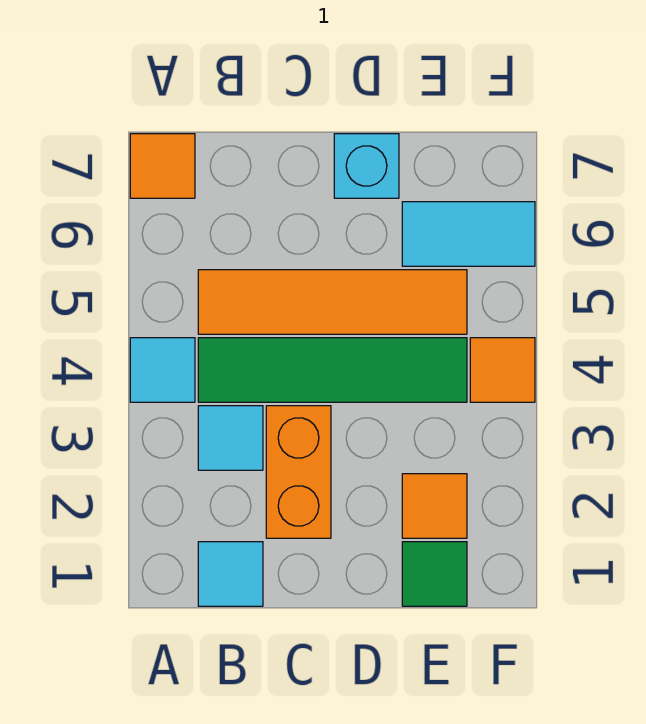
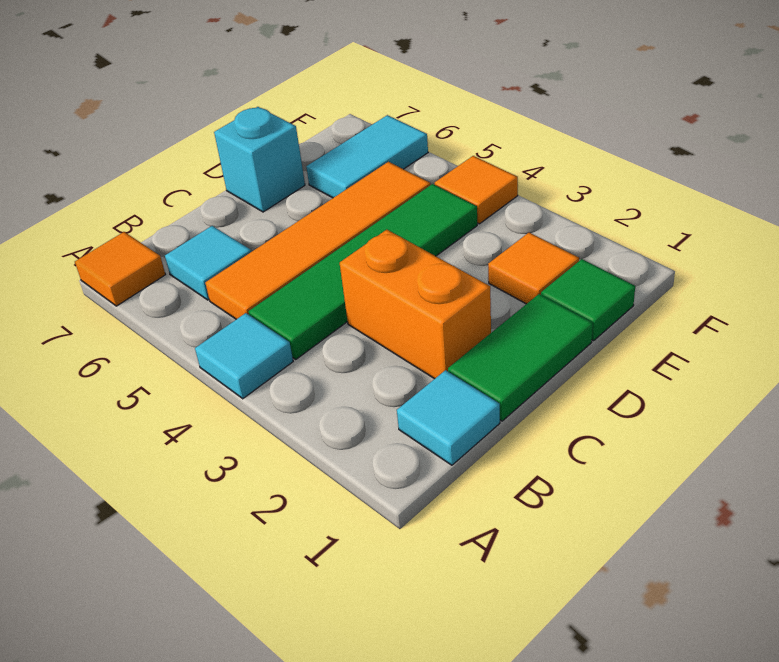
cyan tile B3 level 1 -> cyan tile B6 level 1
none -> green tile C1:D1 level 1

